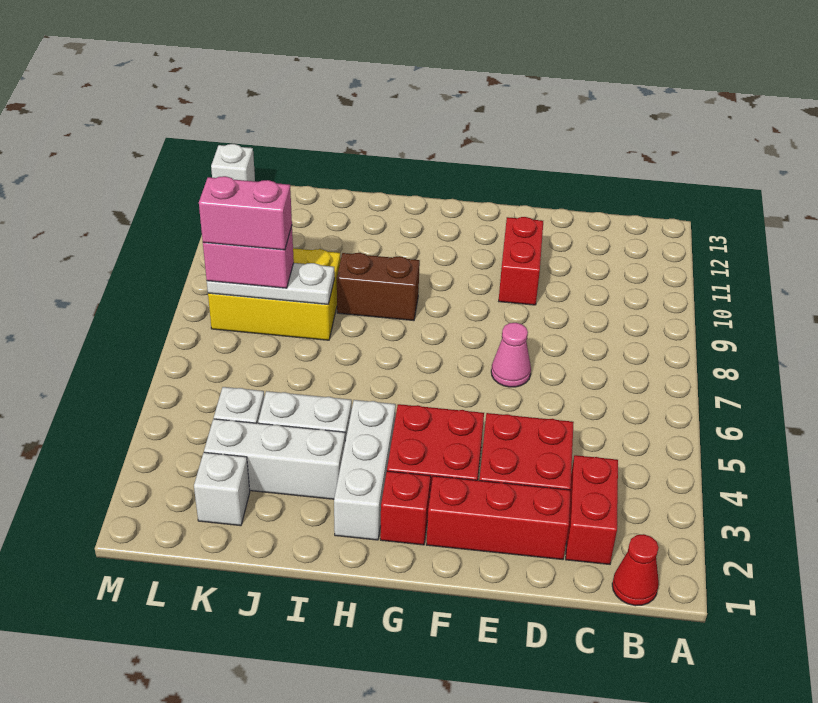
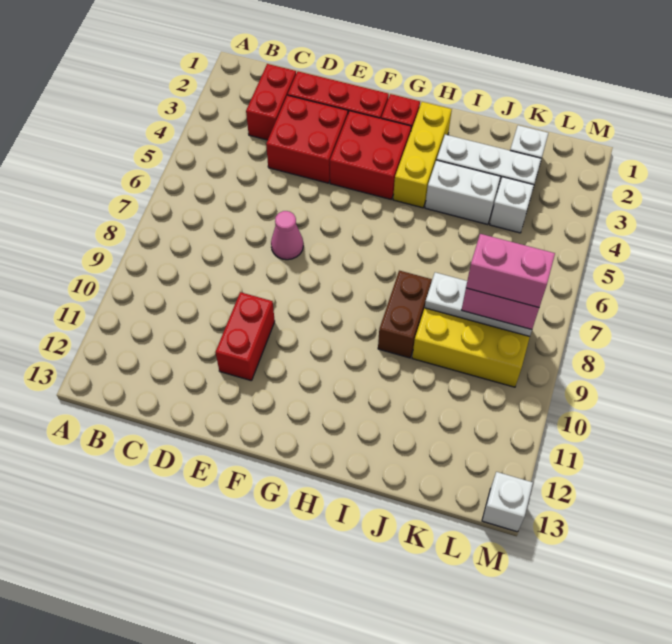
red cone B1 level 1 -> none
white brick H2:H4 level 1 -> yellow brick H2:H4 level 1
brown brick H9:I9 level 1 -> brown brick I8:I9 level 1

